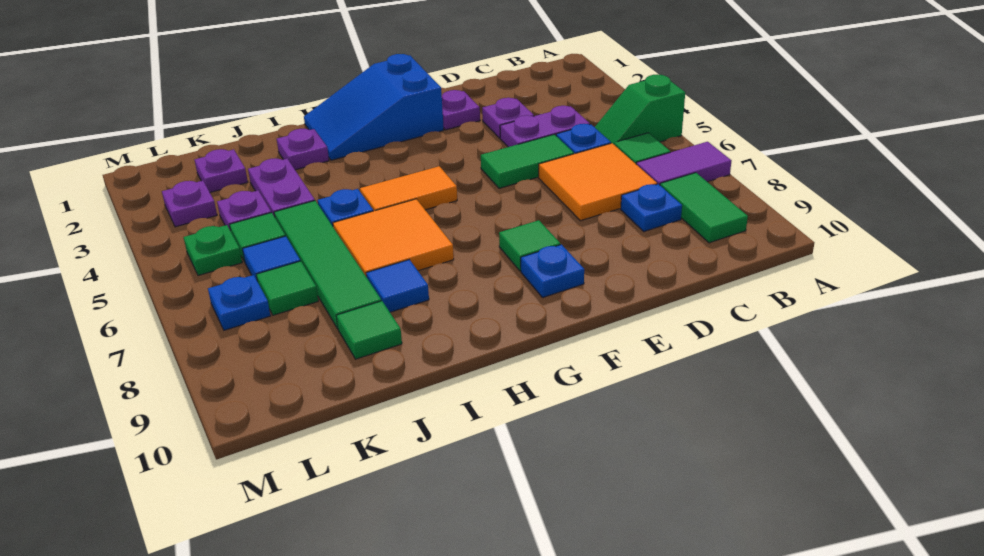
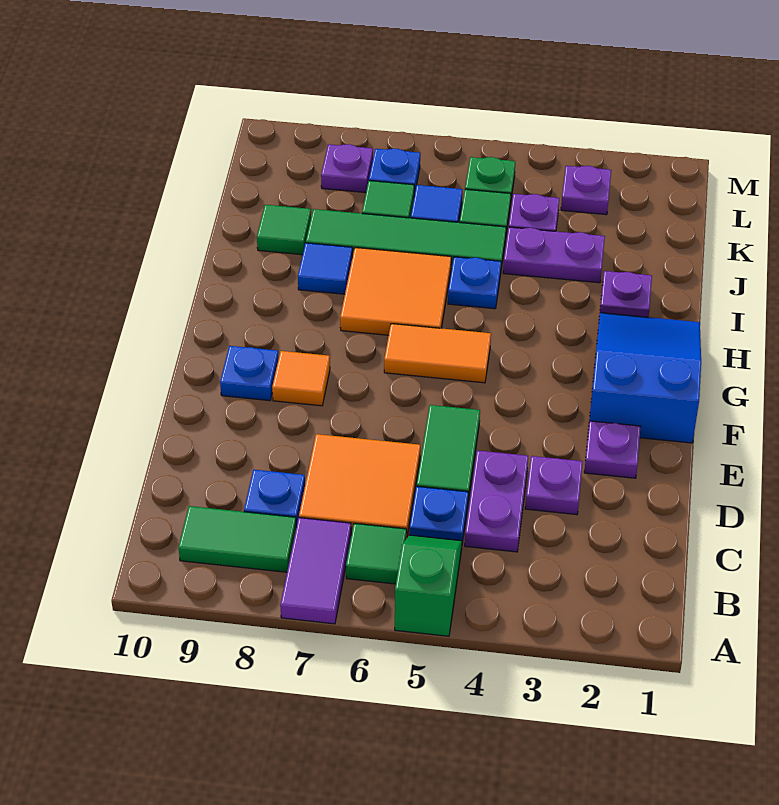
green tile F8 level 1 -> orange tile F8 level 1
orange tile G5:H5 level 1 -> orange tile G5:G6 level 1
purple plate K2 level 1 -> purple plate L8 level 1

